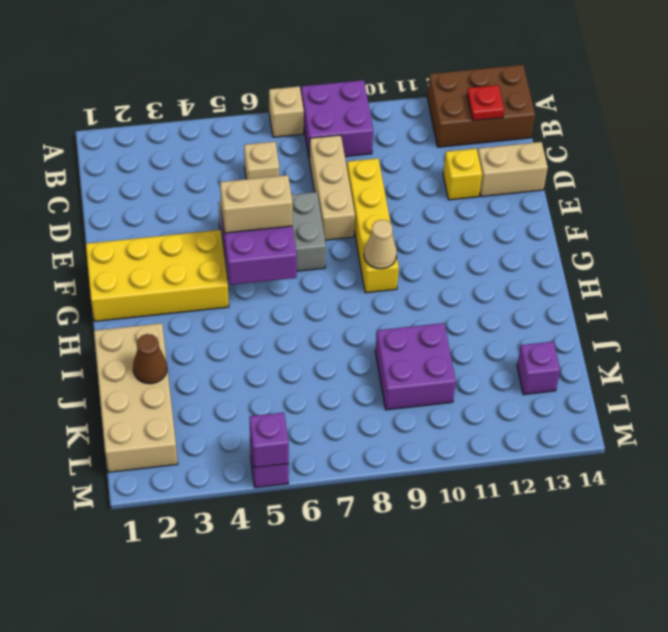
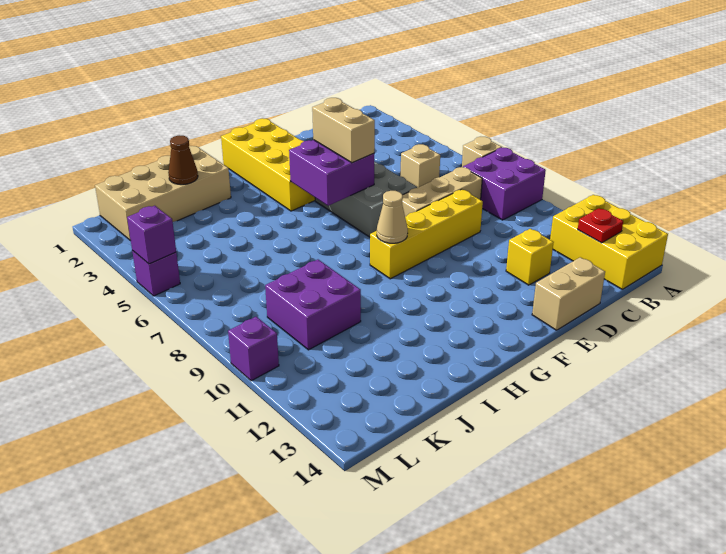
brown brick A12:B14 level 1 -> yellow brick A12:B14 level 1
tan brick D13:D14 level 1 -> tan brick D14:E14 level 1
purple brick K13 level 1 -> purple brick M10 level 1

